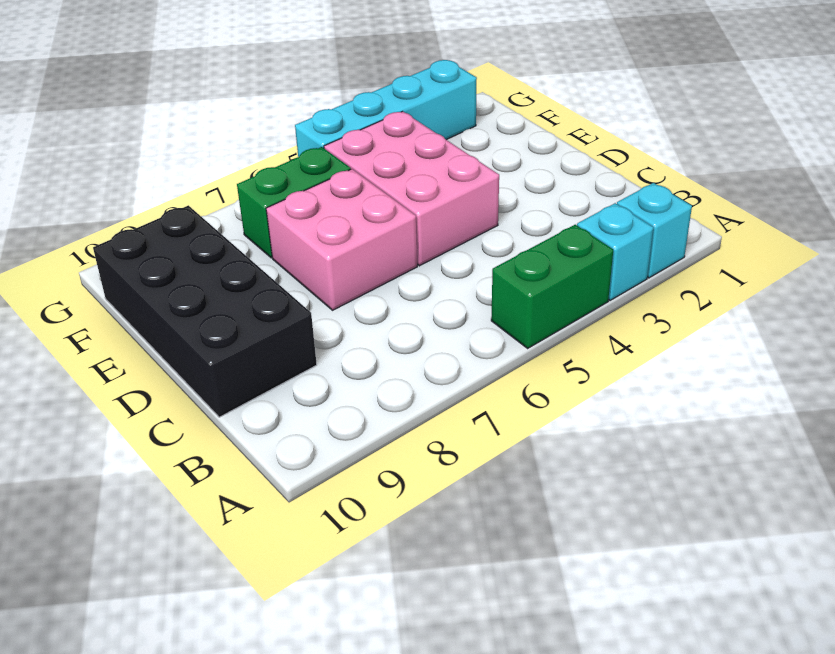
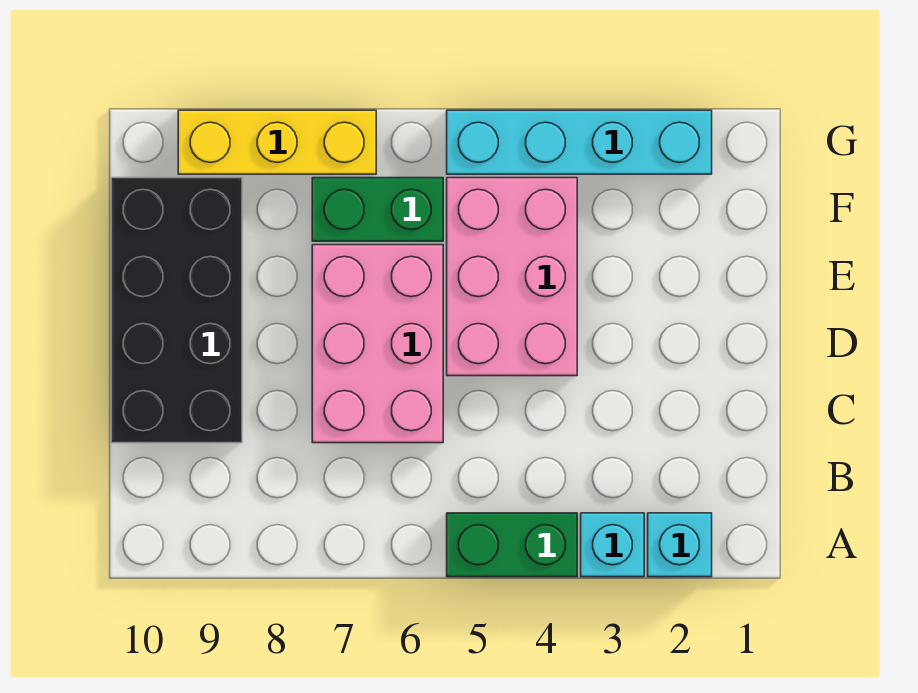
pink brick D6:E7 level 1 -> pink brick C6:E7 level 1
none -> yellow brick G7:G9 level 1

